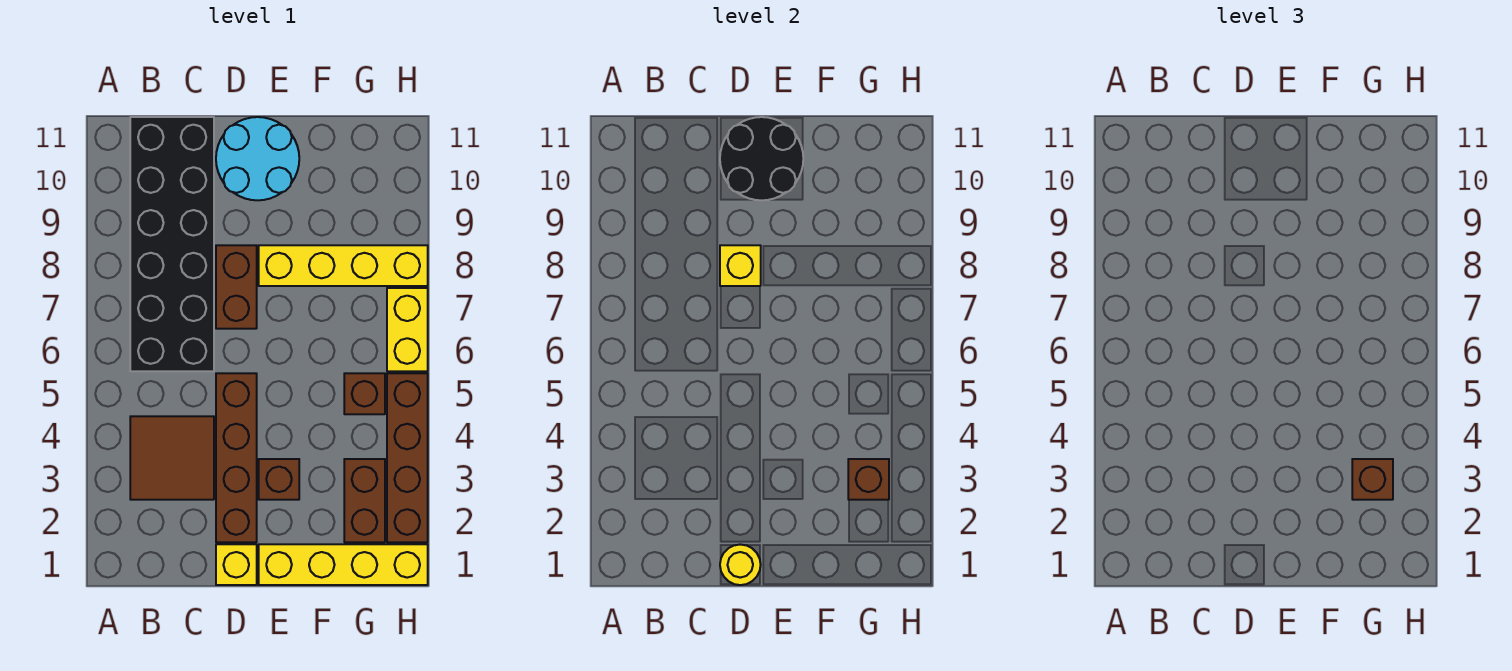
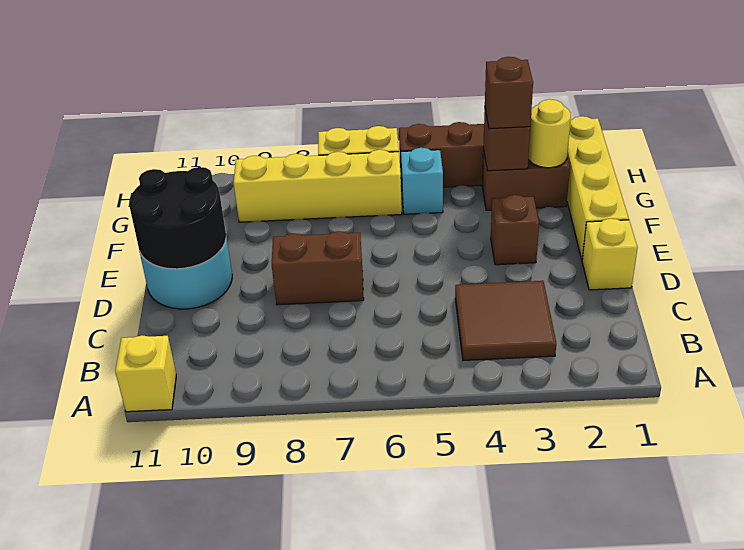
black brick B6:C11 level 1 -> none
yellow round brick D1 level 2 -> yellow round brick G2 level 2
brown brick D2:D5 level 1 -> none
yellow brick D8 level 2 -> yellow brick A11 level 1
yellow brick E8:H8 level 1 -> yellow brick G6:G9 level 1
brown brick G5 level 1 -> cyan brick G5 level 1

